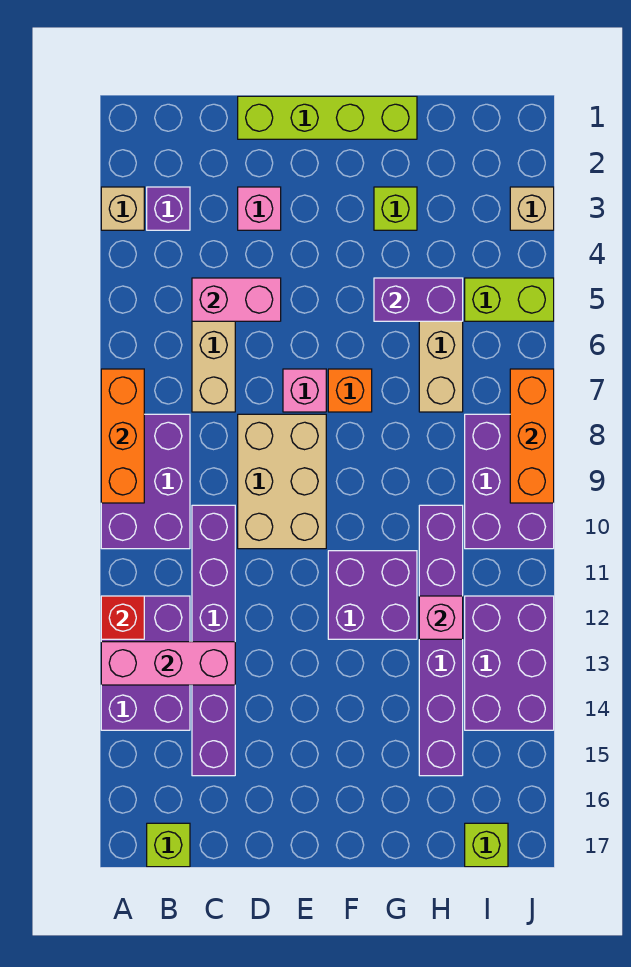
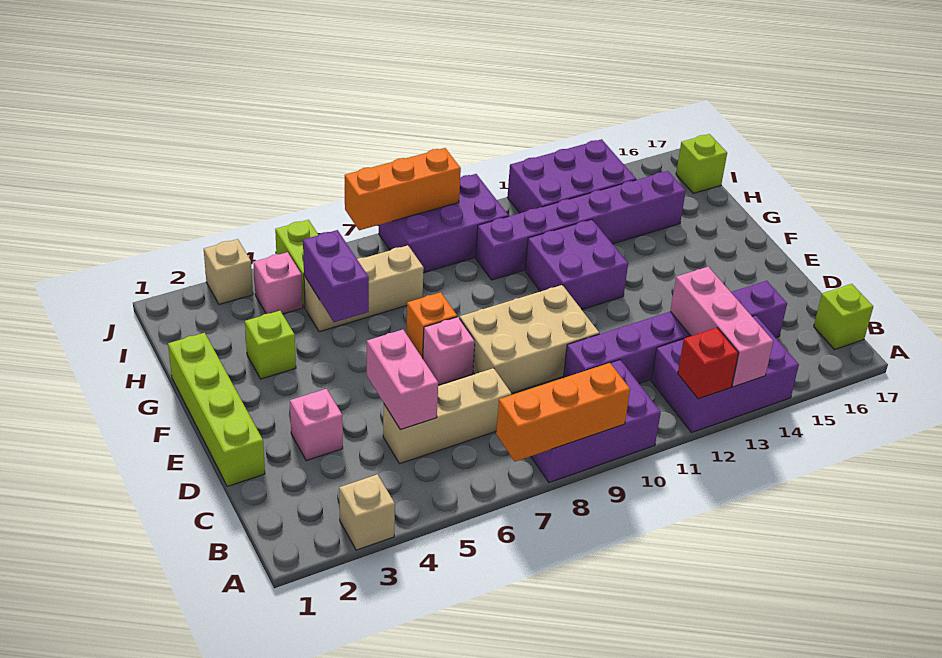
purple brick B3 level 1 -> none
pink brick H12 level 2 -> pink brick I4 level 1

